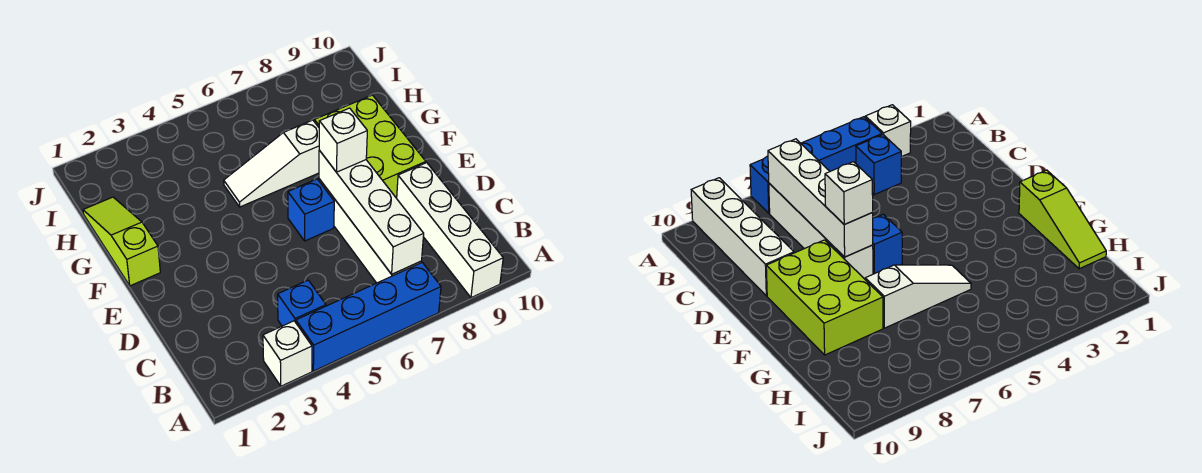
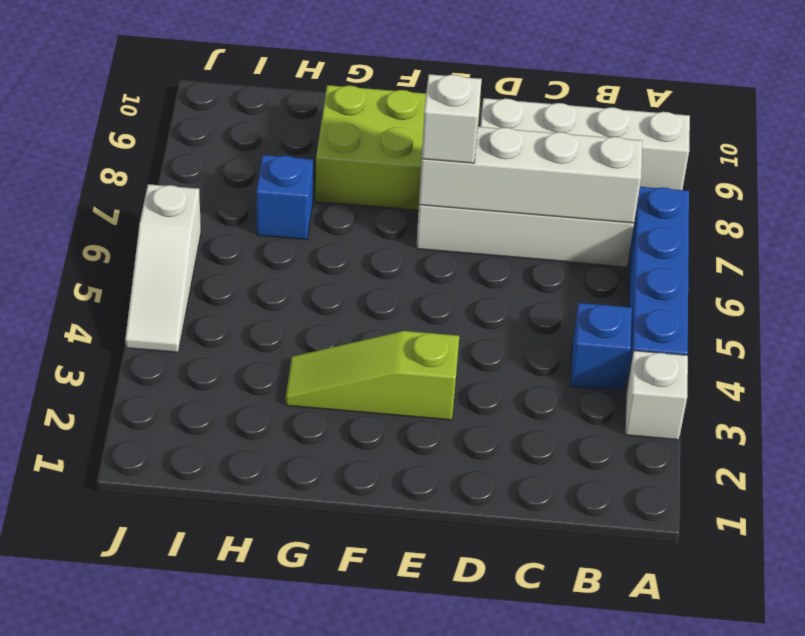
blue brick E6 level 1 -> blue brick H7 level 1
lime slope F1:H1 level 1 top F -> lime slope E3:G3 level 1 top E
white slope G5:G7 level 1 top 7 -> white slope J4:J6 level 1 top 6

